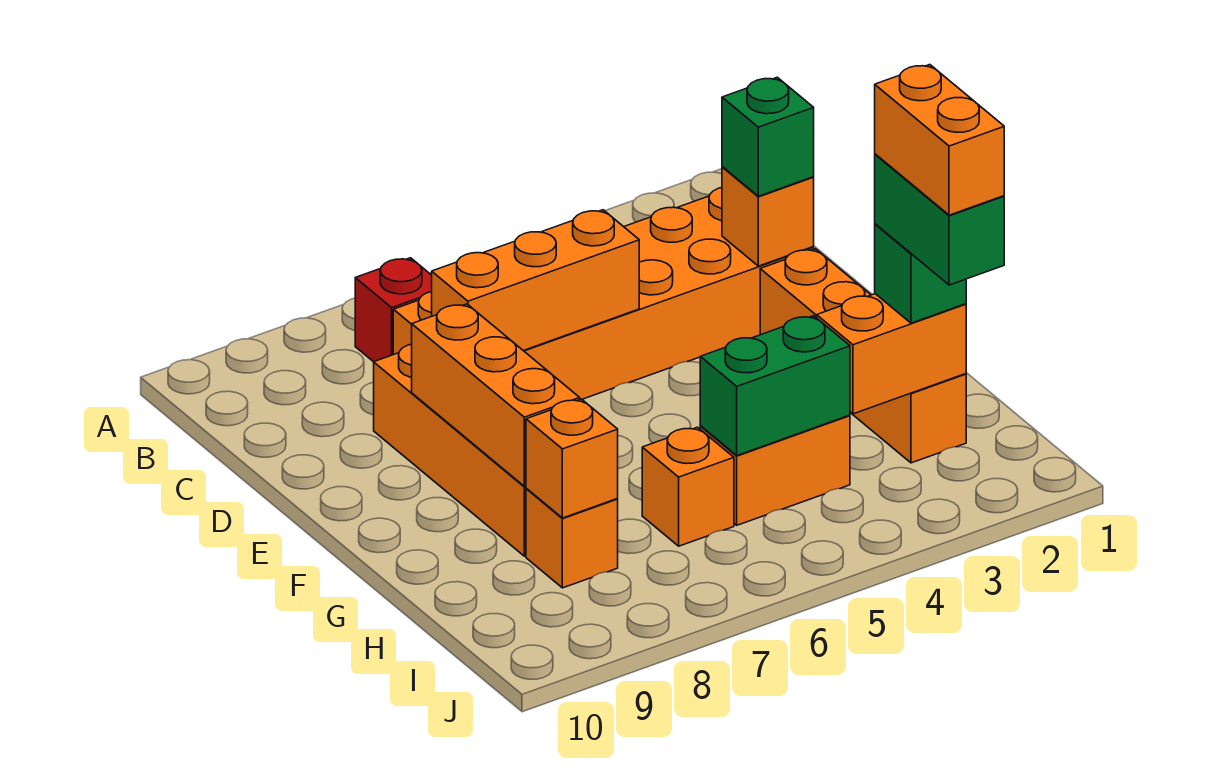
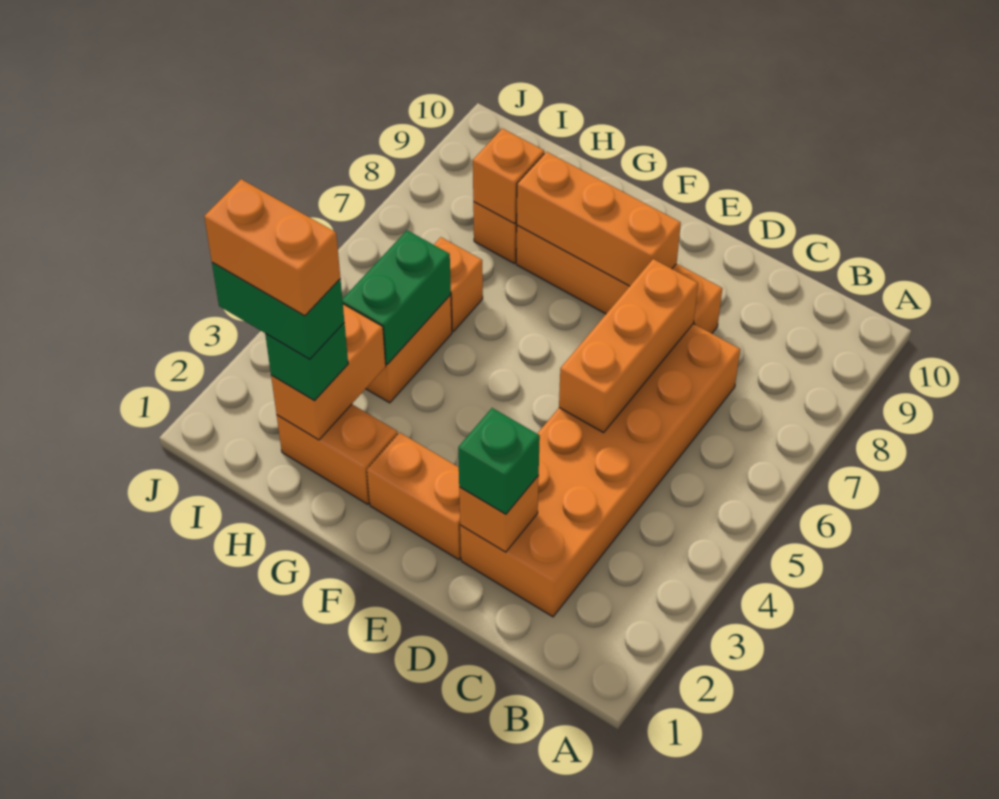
red brick B7 level 1 -> none

